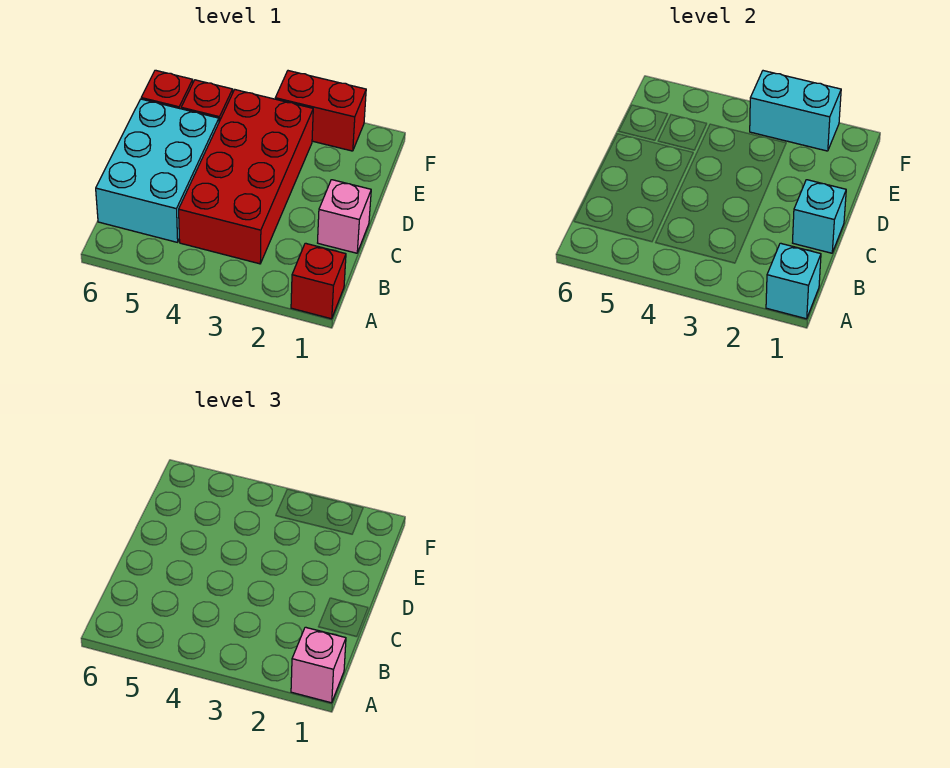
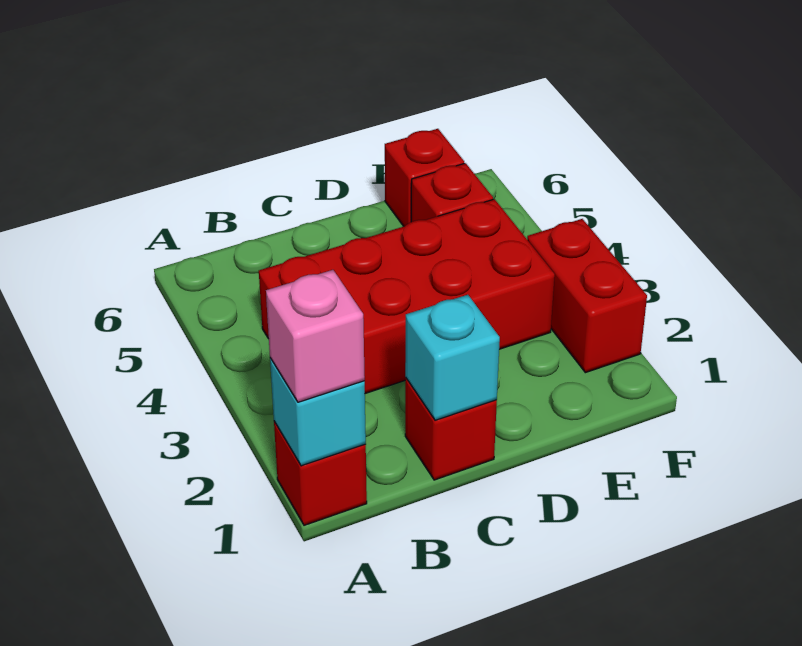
cyan brick B5:D6 level 1 -> none
pink brick C1 level 1 -> red brick C1 level 1
cyan brick F2:F3 level 2 -> none

